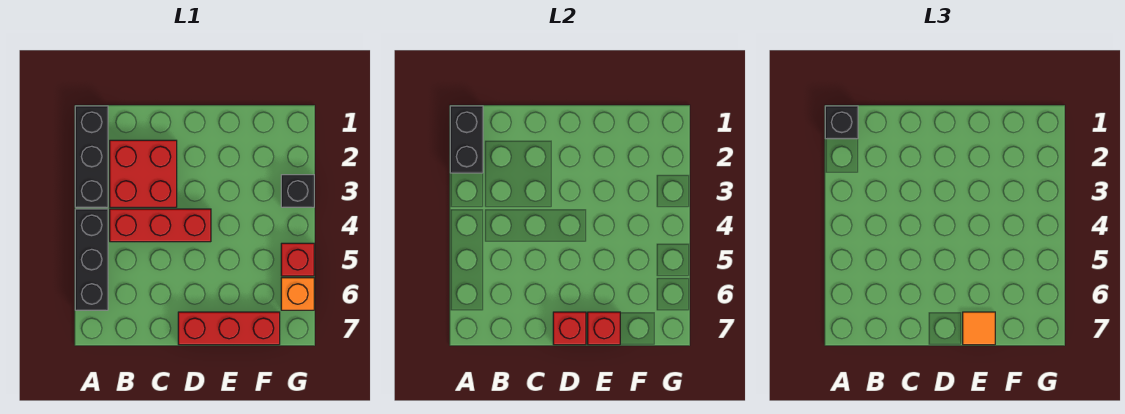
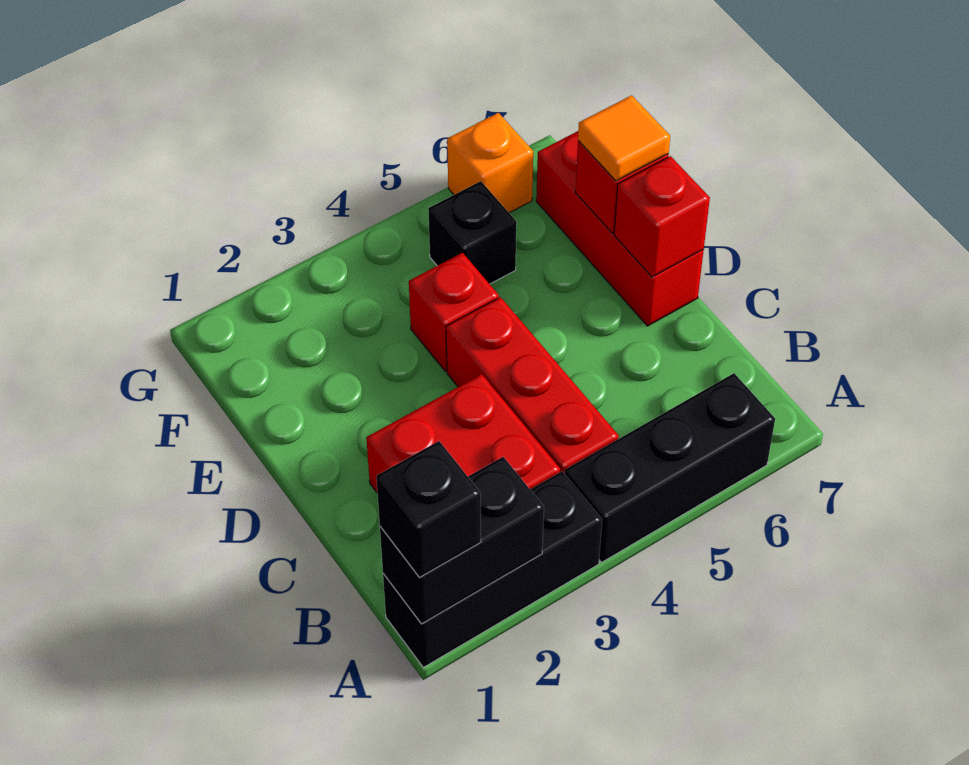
black brick G3 level 1 -> black brick F5 level 1
red brick G5 level 1 -> red brick E4 level 1

